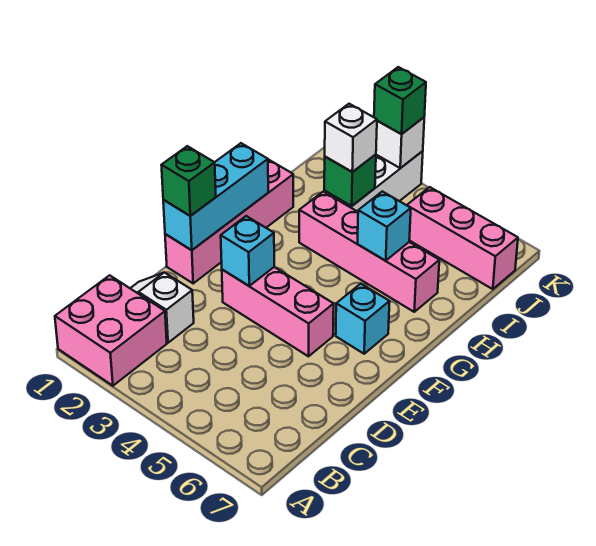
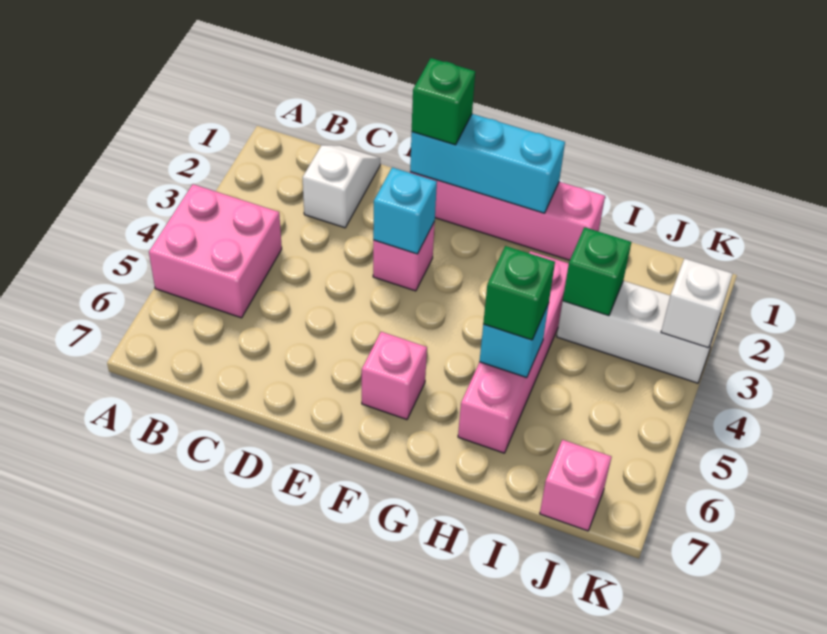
pink brick A1:B2 level 1 -> pink brick A4:B5 level 1
pink brick E3:E5 level 1 -> pink brick E3 level 1
cyan brick F6 level 1 -> pink brick F6 level 1
white brick I3 level 3 -> none
pink brick J5:J7 level 1 -> pink brick J7 level 1
green brick K3 level 3 -> green brick H5 level 3

